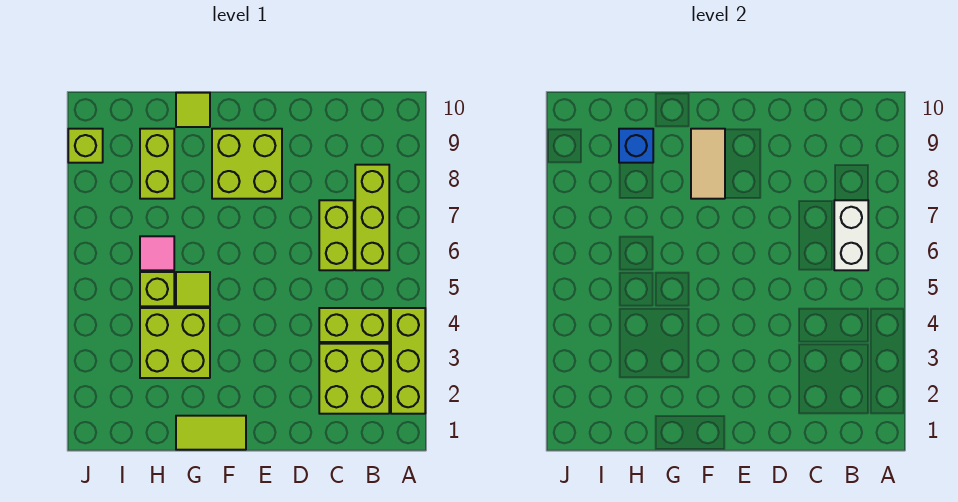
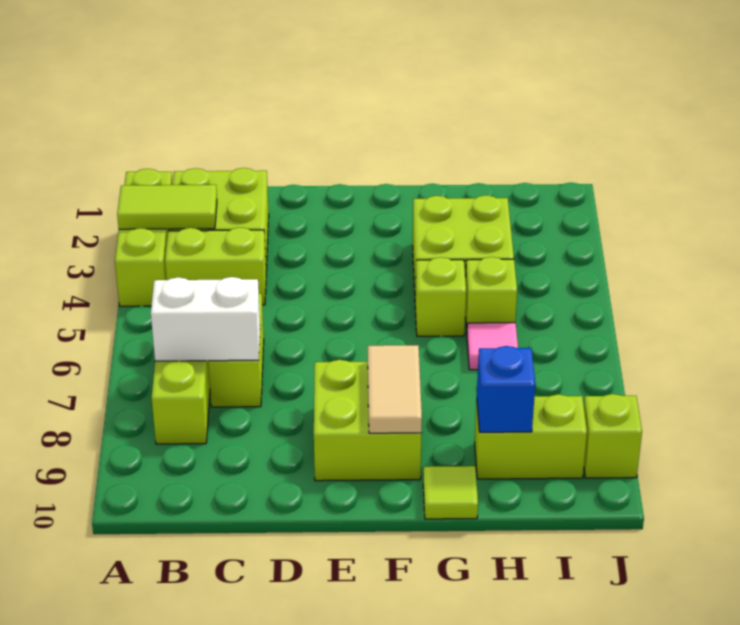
white brick B6:B7 level 2 -> white brick B7:C7 level 2
lime tile F1:G1 level 1 -> lime tile A3:B3 level 2
lime tile G5 level 1 -> lime brick G5 level 1
lime brick H8:H9 level 1 -> lime brick H9:I9 level 1

